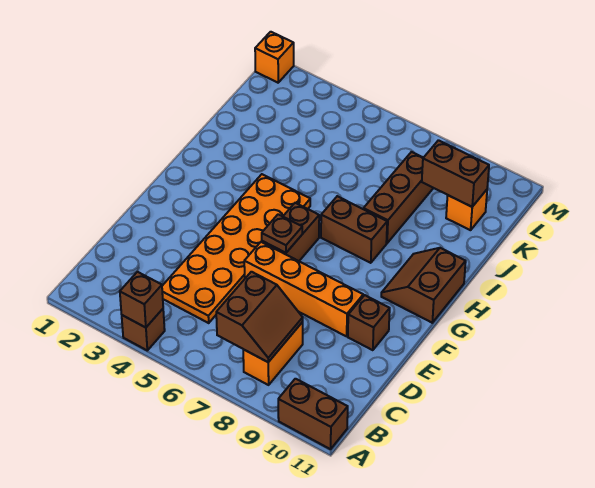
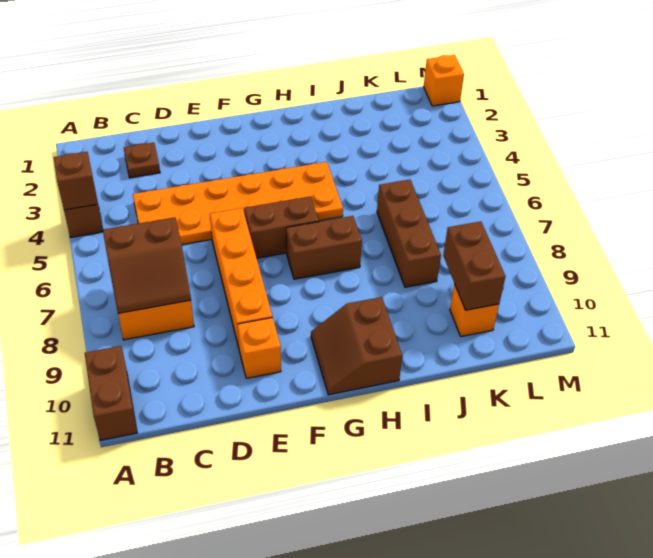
brown brick E10 level 1 -> orange brick E10 level 1
brown plate F6 level 2 -> brown plate C2 level 1
brown slope G10:H11 level 1 top 11 -> brown slope G10:H11 level 1 top H
brown brick H7:H8 level 1 -> brown brick G7:H7 level 1
brown brick I8:K8 level 1 -> brown brick J6:J8 level 1

